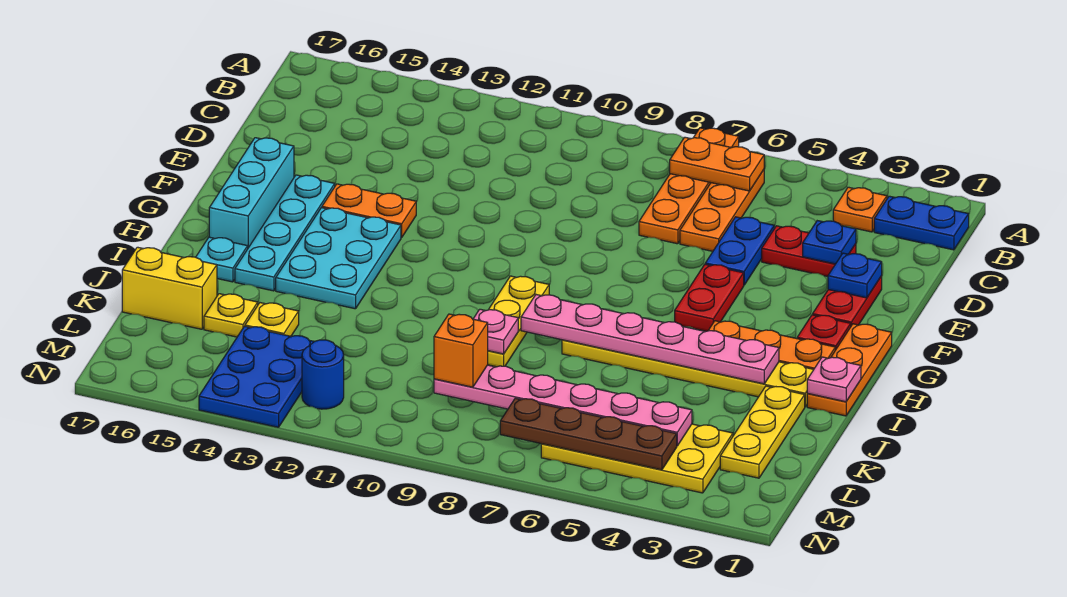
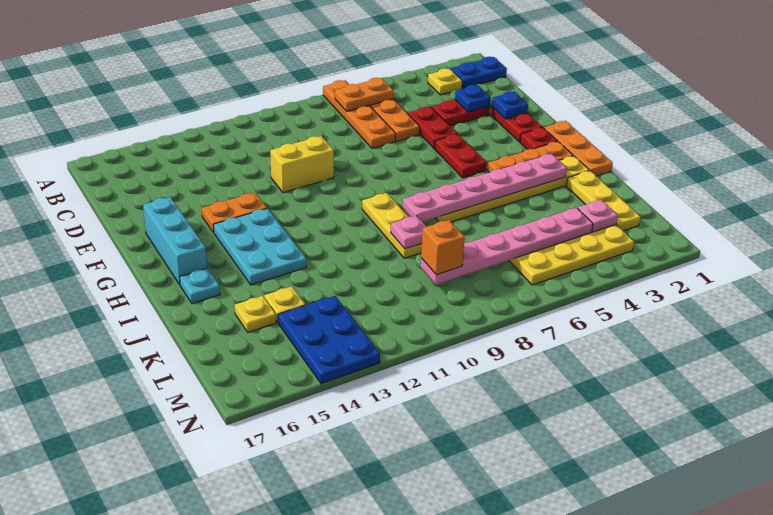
orange plate B3 level 1 -> yellow plate B3 level 1
blue plate D5:E5 level 1 -> red plate D5:E5 level 1
cyan plate F15:I15 level 1 -> none
pink plate I1 level 2 -> pink plate L3 level 2
yellow brick K16:K17 level 1 -> yellow brick E10:E11 level 1
brown plate M4:M7 level 2 -> none
blue round brick M12 level 1 -> none

